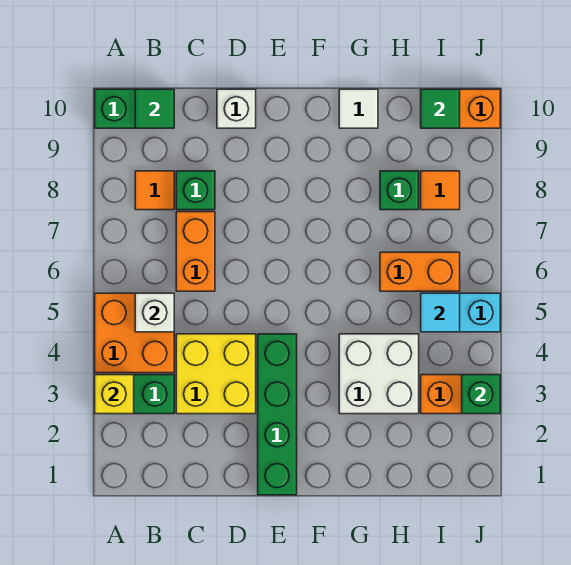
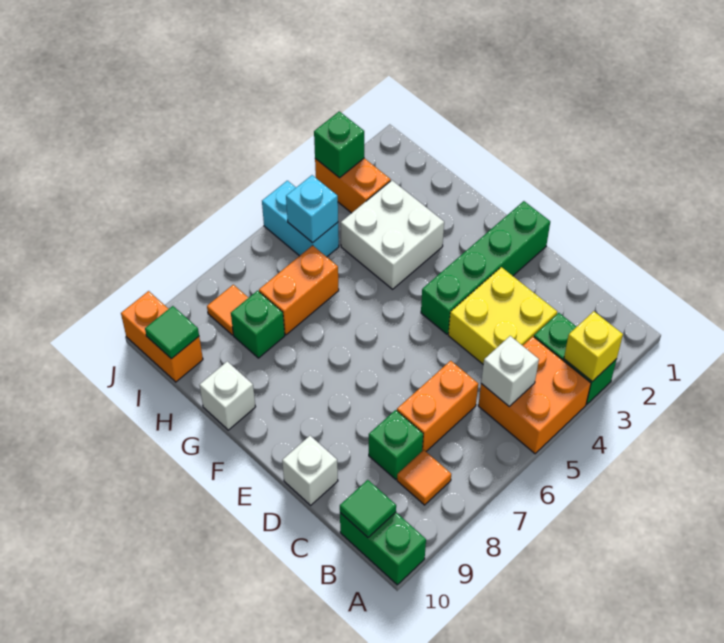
white tile G10 level 1 -> white brick G10 level 1
orange brick H6:I6 level 1 -> orange brick H6:H7 level 1
cyan tile I5 level 2 -> cyan brick I5 level 2

